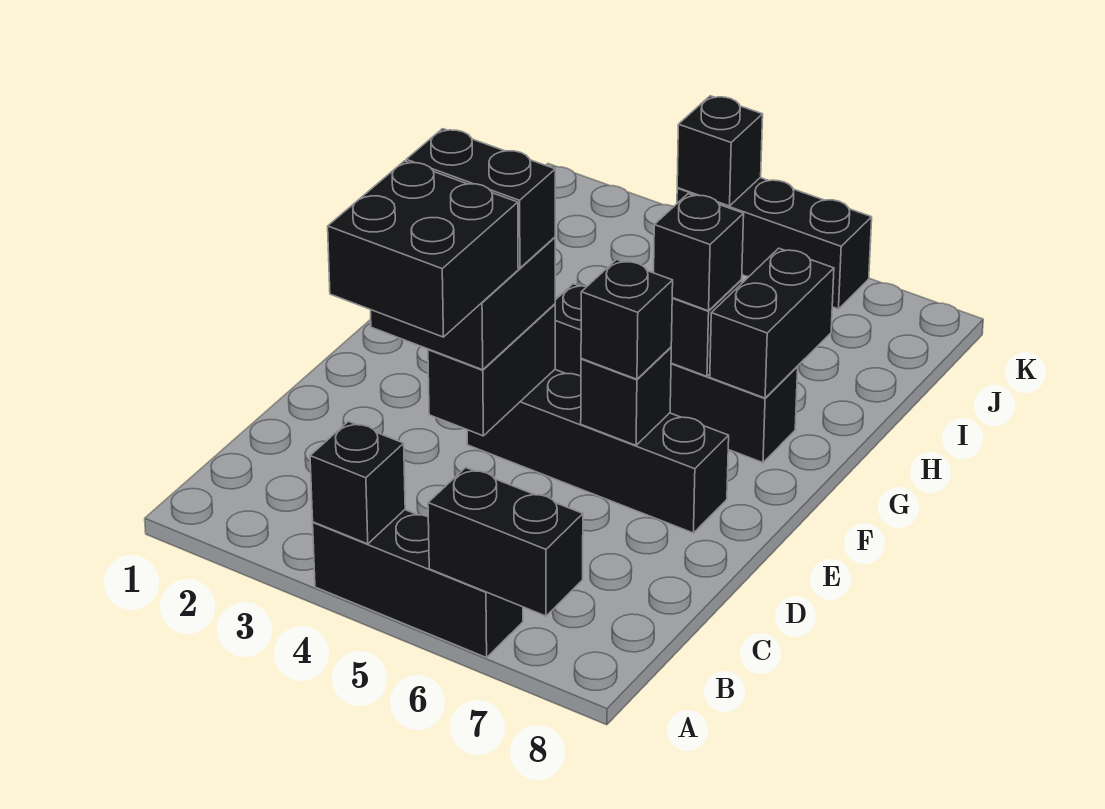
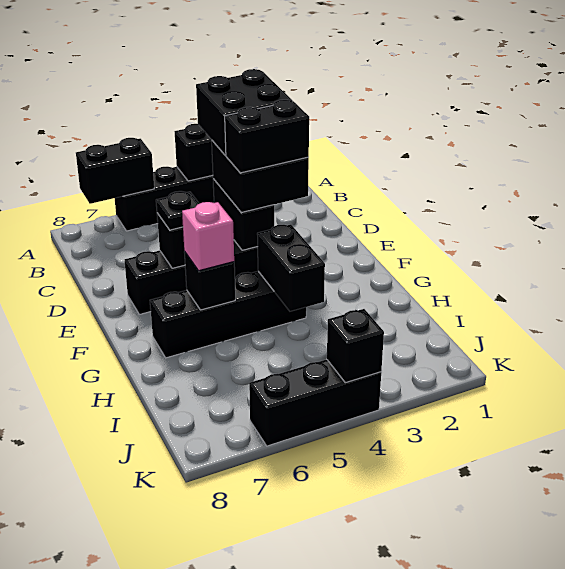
black brick E6 level 3 -> black plate E6 level 3
black brick G6 level 3 -> pink brick G6 level 3
black brick G7:H7 level 2 -> black brick G4:H4 level 2

